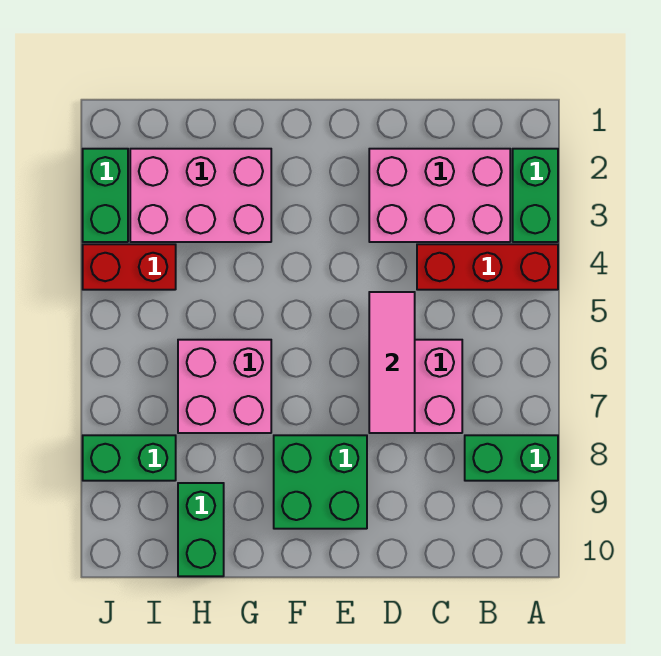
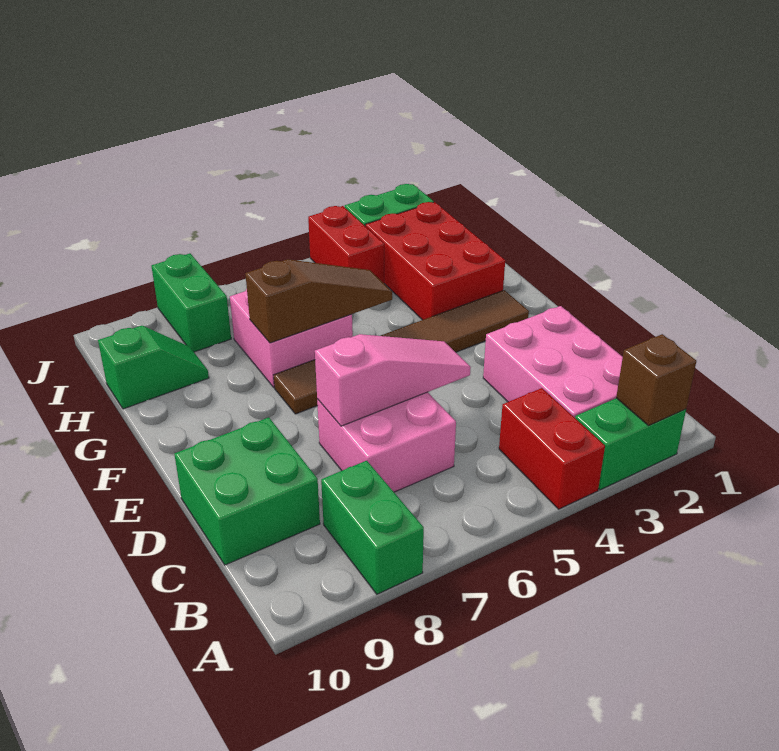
none -> brown brick A2 level 2
red brick A4:C4 level 1 -> red brick A4:B4 level 1
pink tile D5:D7 level 2 -> pink slope D5:D7 level 2 top 7
green brick E8:F9 level 1 -> green brick C9:D10 level 1
none -> brown tile F2:F7 level 1
pink brick G2:I3 level 1 -> red brick G2:I3 level 1
none -> brown slope G5:G7 level 2 top 7
green brick H9:H10 level 1 -> green slope H9:H10 level 1 top 10

